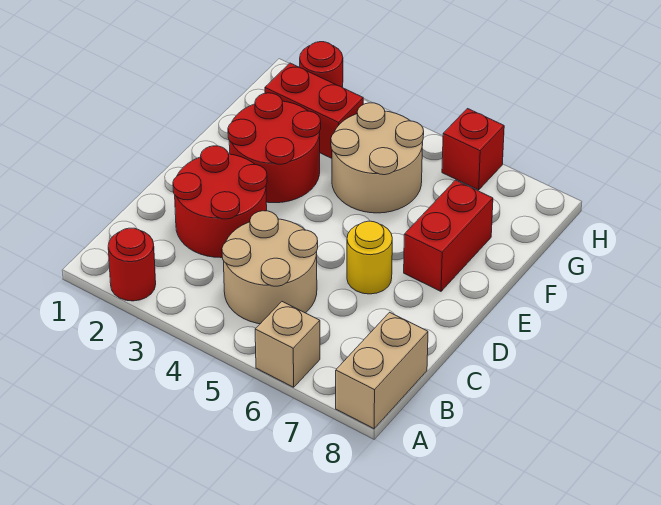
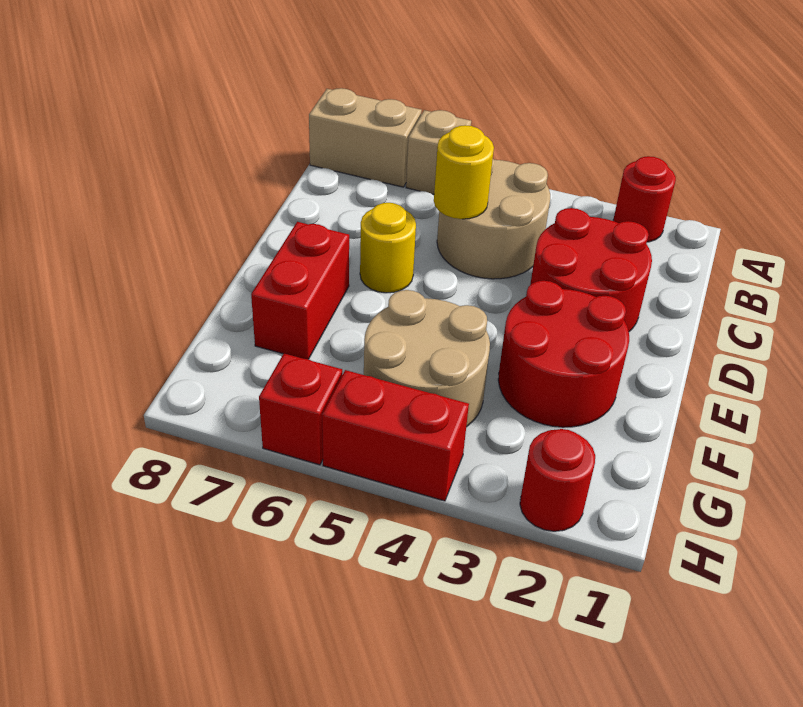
tan brick A8:B8 level 1 -> tan brick A7:A8 level 1
none -> yellow round brick C5 level 2
red brick G2:G3 level 1 -> red brick H4:H5 level 1

